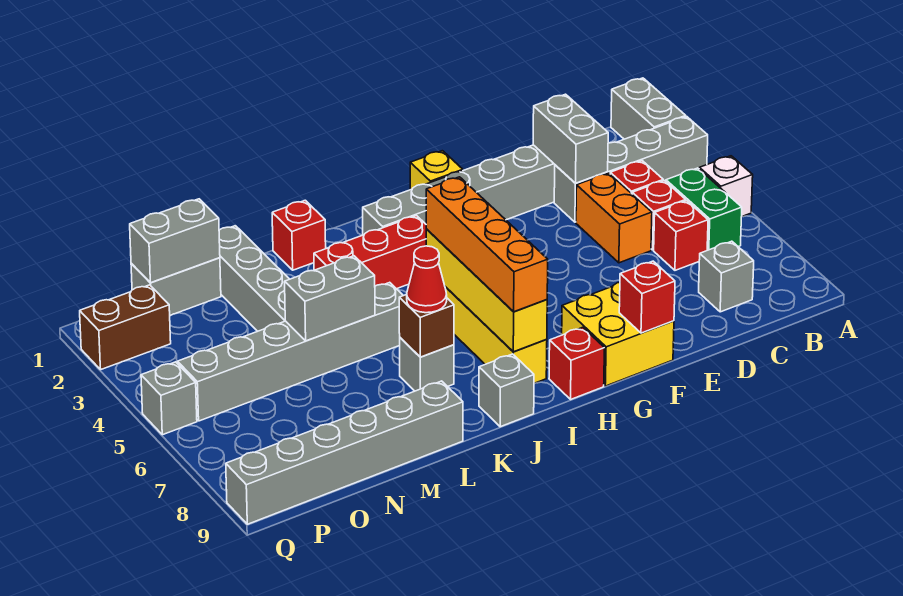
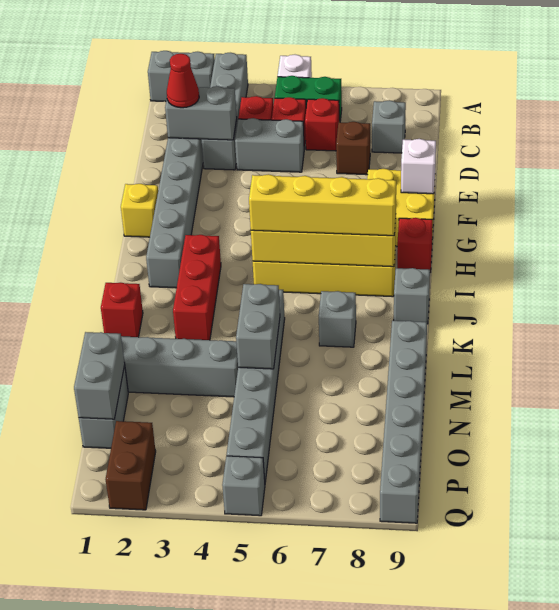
orange brick D4:D5 level 1 -> grey brick D4:D5 level 1
red brick F9 level 2 -> white brick F9 level 2
orange brick I5:I8 level 3 -> yellow brick I5:I8 level 3
brown brick K7 level 2 -> brown brick D7 level 1
red cone K7 level 3 -> red cone D2 level 3

